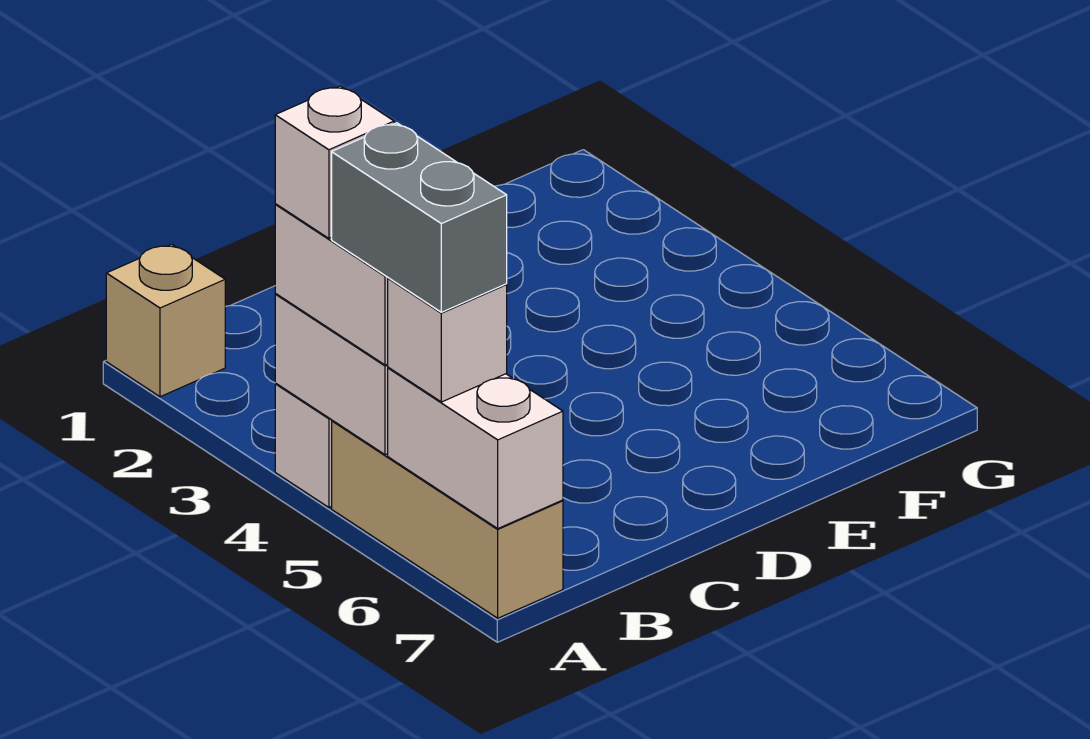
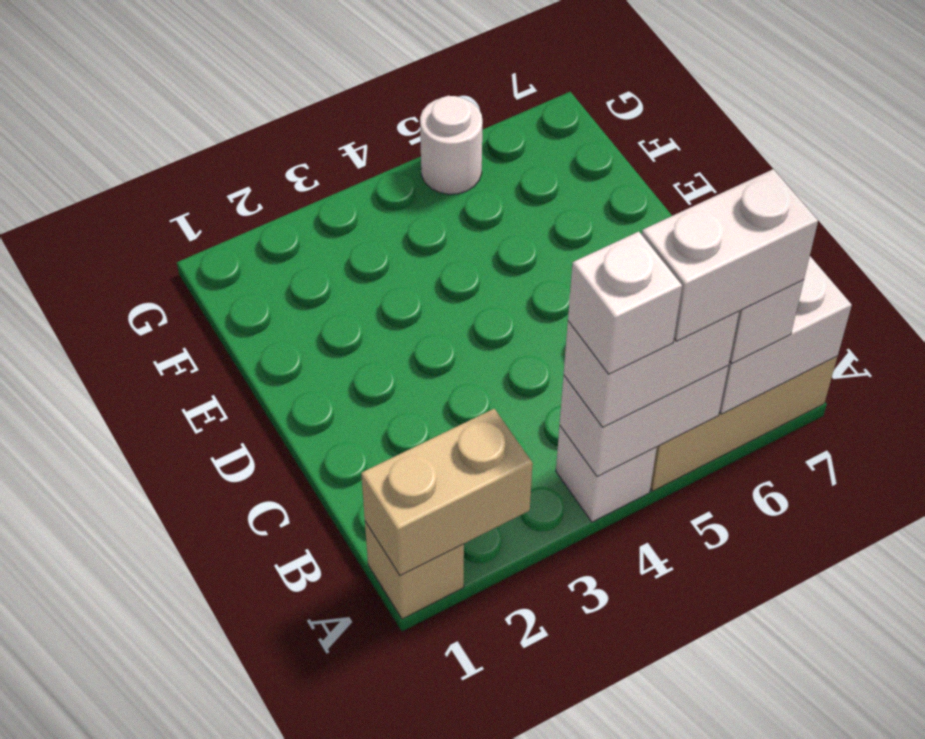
none -> tan brick A1:A2 level 2
grey brick A5:A6 level 4 -> white brick A5:A6 level 4
none -> white round brick G5 level 1

